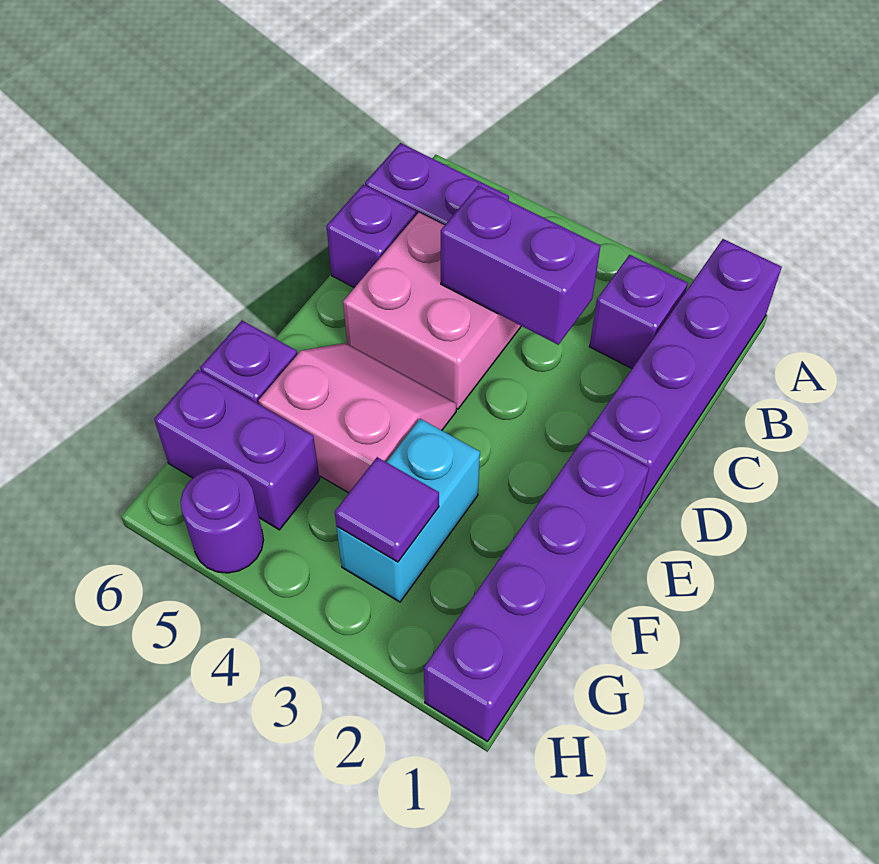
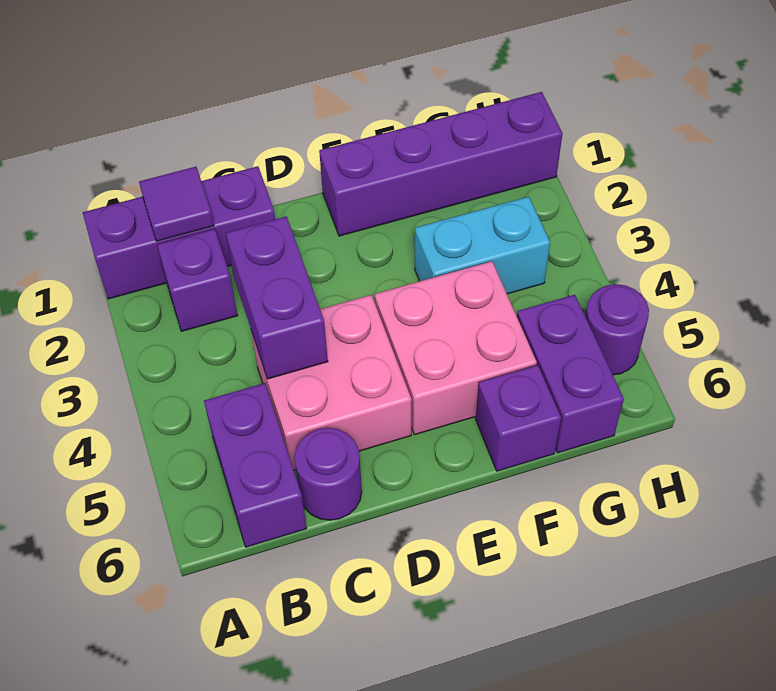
purple brick A1:D1 level 1 -> purple brick A1:C1 level 1
purple brick C6 level 1 -> purple round brick C6 level 1
pink slope E4:F5 level 1 top F -> pink brick E4:F5 level 1
purple tile G3 level 2 -> purple tile B1 level 2

